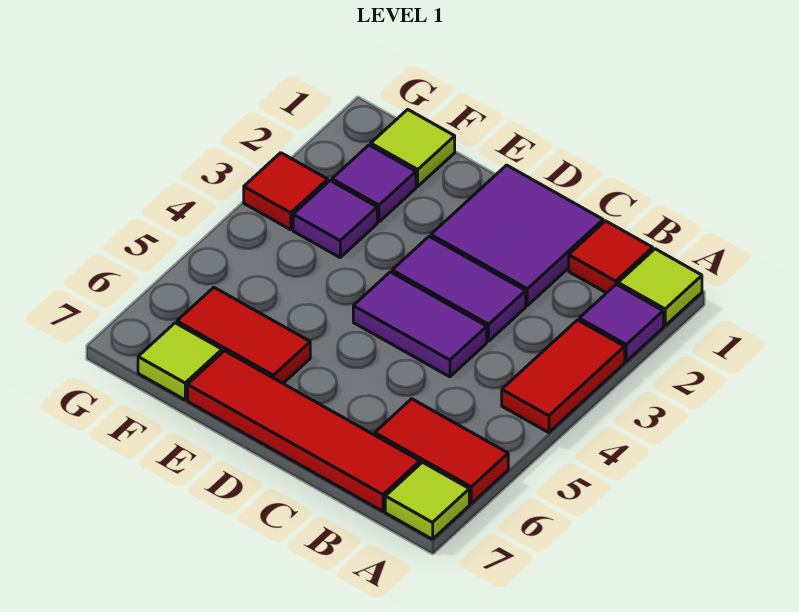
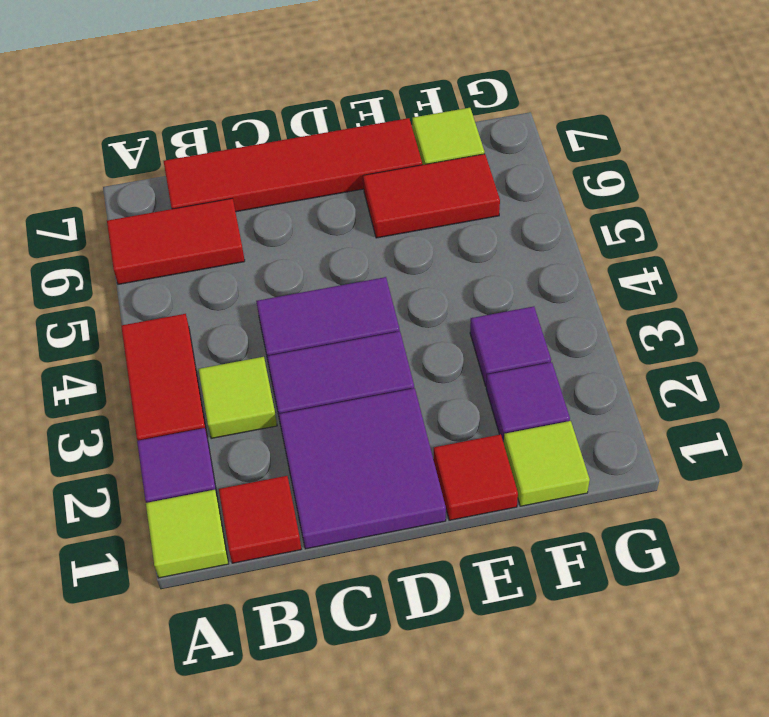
lime tile A7 level 1 -> lime tile B3 level 1
red tile G3 level 1 -> red tile E1 level 1

